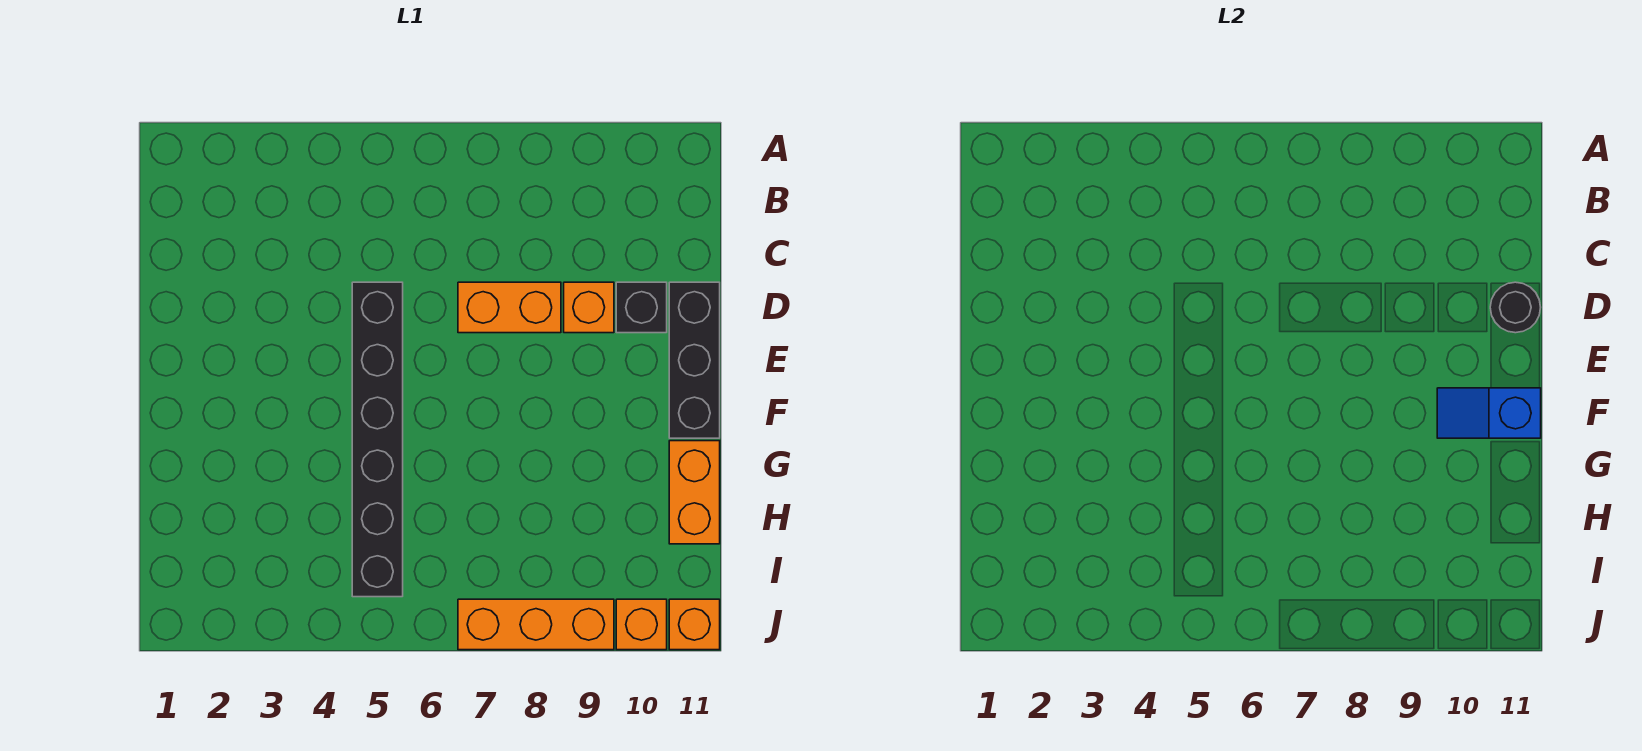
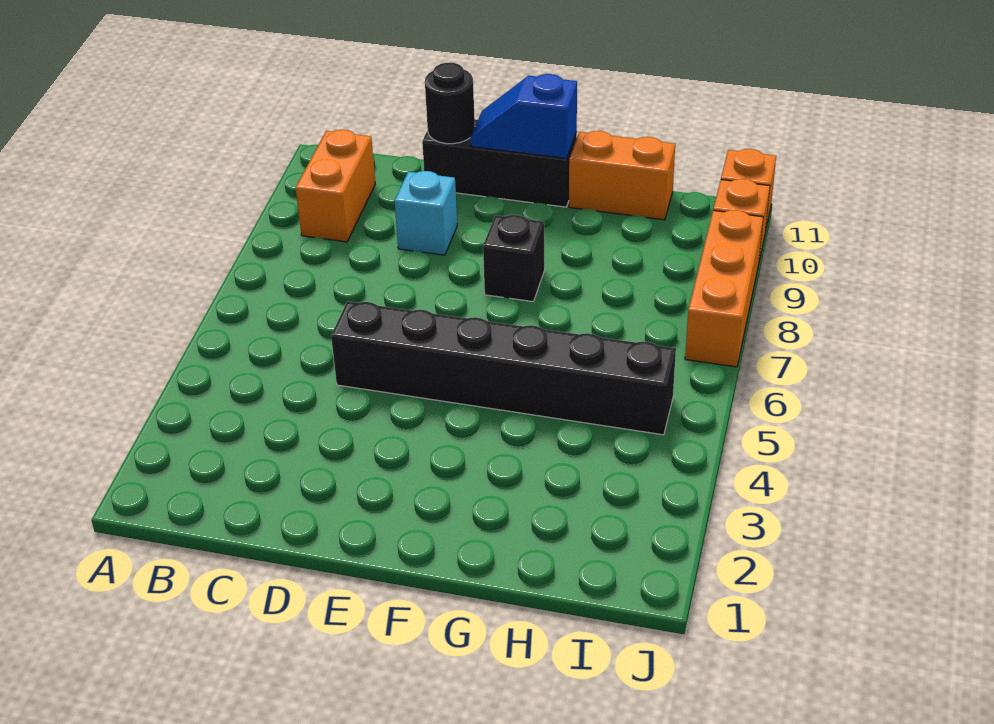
orange brick D7:D8 level 1 -> orange brick B9:B10 level 1
orange brick D9 level 1 -> cyan brick D9 level 1
black brick D10 level 1 -> black brick F8 level 1
blue slope F10:F11 level 2 top 11 -> blue slope E11:F11 level 2 top F

